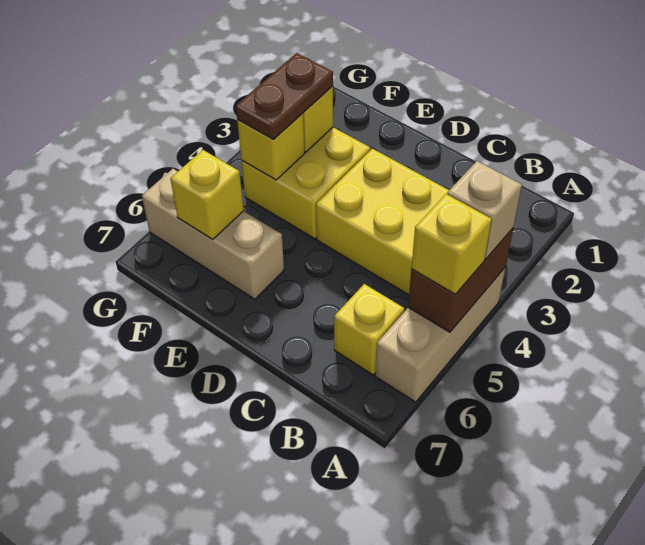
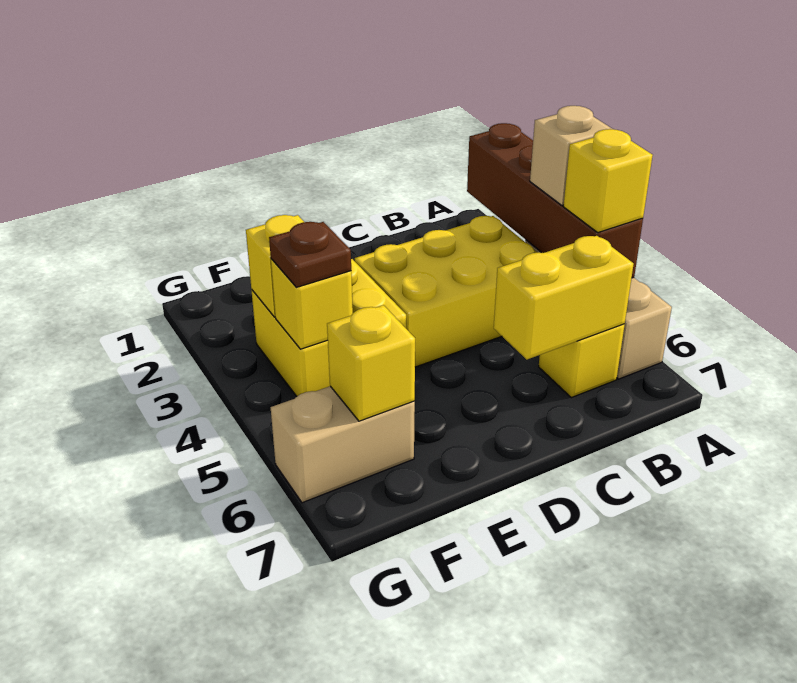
brown brick A4:A5 level 2 -> brown brick A2:A5 level 2
none -> yellow brick B6:C6 level 2
tan brick E6:G6 level 1 -> tan brick F6:G6 level 1
brown plate F3:F4 level 3 -> brown plate F4 level 3

